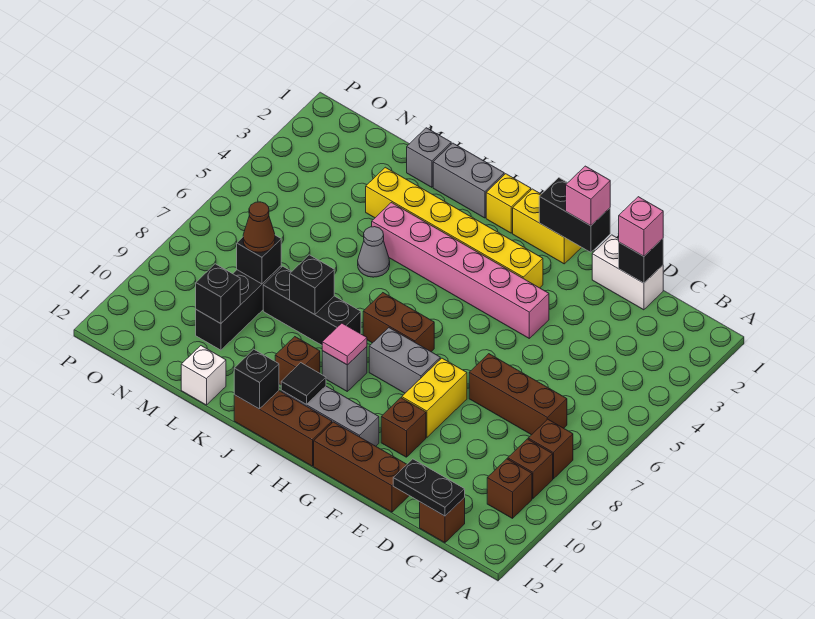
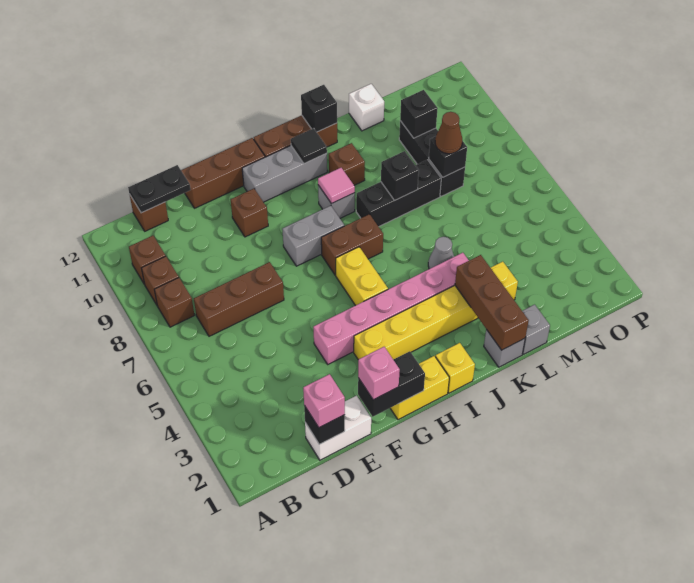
yellow brick F8:F9 level 1 -> yellow brick H5:H6 level 1
grey brick J1:K1 level 1 -> grey brick K1 level 1
none -> brown brick K1:K3 level 2

